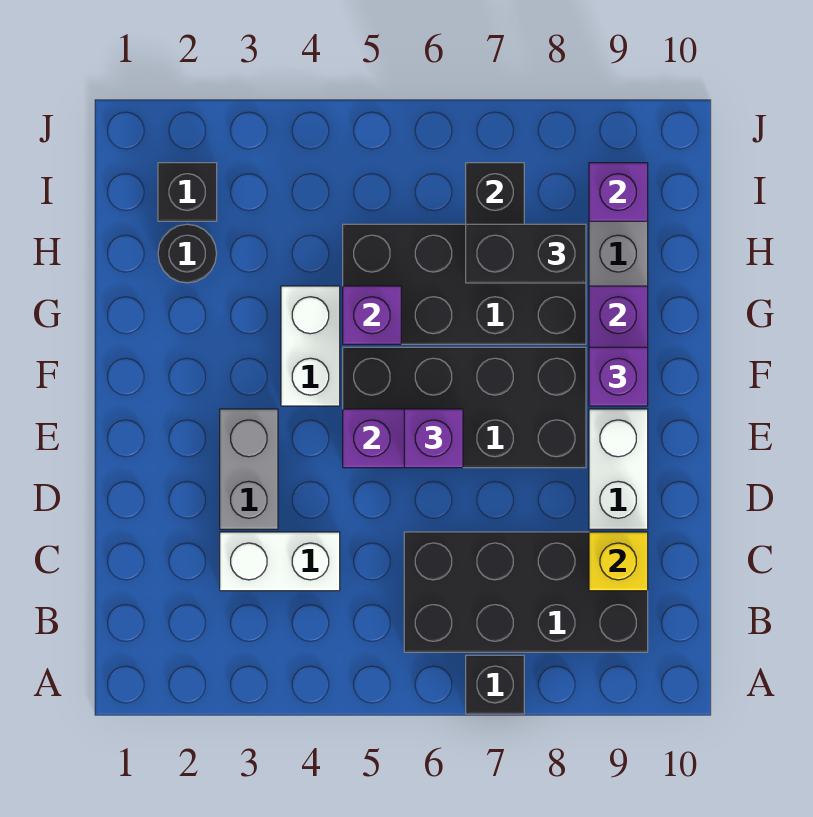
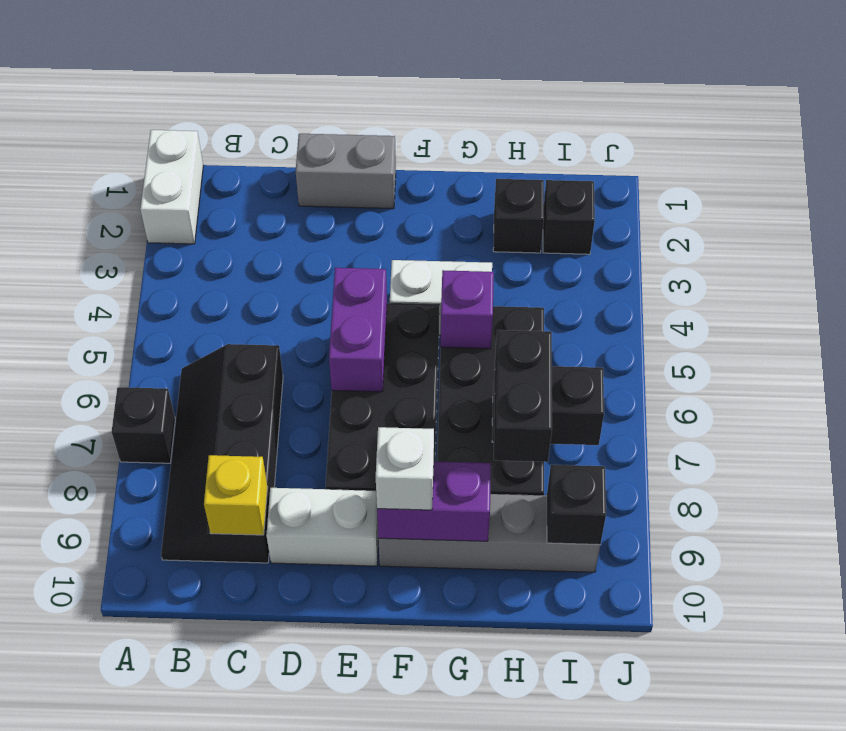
black brick B6:C9 level 1 -> black slope B6:C9 level 1 top C
white brick C3:C4 level 1 -> white brick A1:A2 level 1
grey brick D3:E3 level 1 -> grey brick D1:E1 level 1
purple brick E6 level 3 -> none
purple brick F9 level 3 -> white brick F9 level 3
black round brick H2 level 1 -> black brick H2 level 1
purple brick I9 level 2 -> black brick I9 level 2

